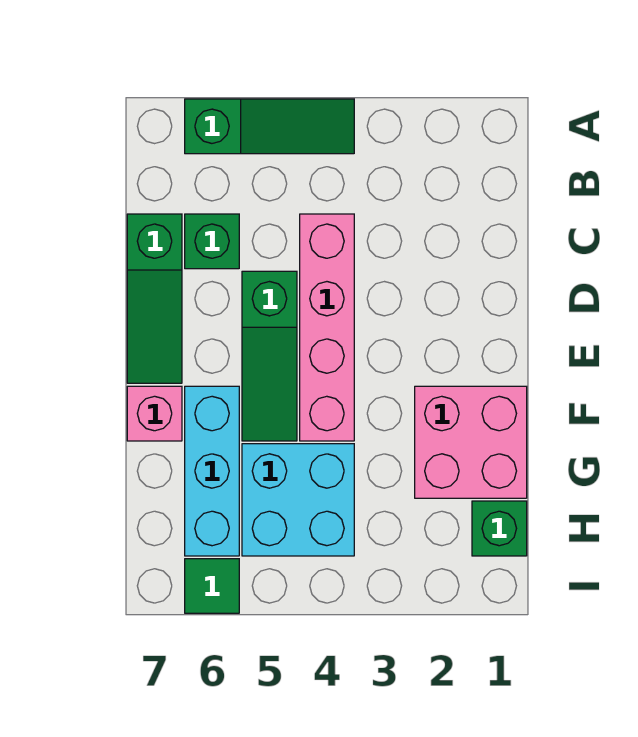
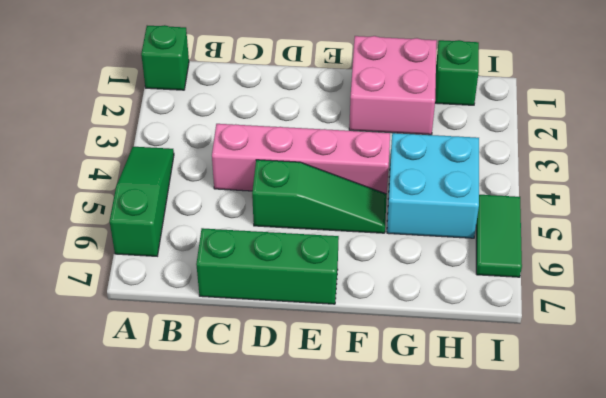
green brick C6 level 1 -> green brick A1 level 1
green slope C7:E7 level 1 top C -> green brick C7:E7 level 1
cyan brick F6:H6 level 1 -> none
pink brick F7 level 1 -> none
green tile I6 level 1 -> green tile I5:I6 level 1

